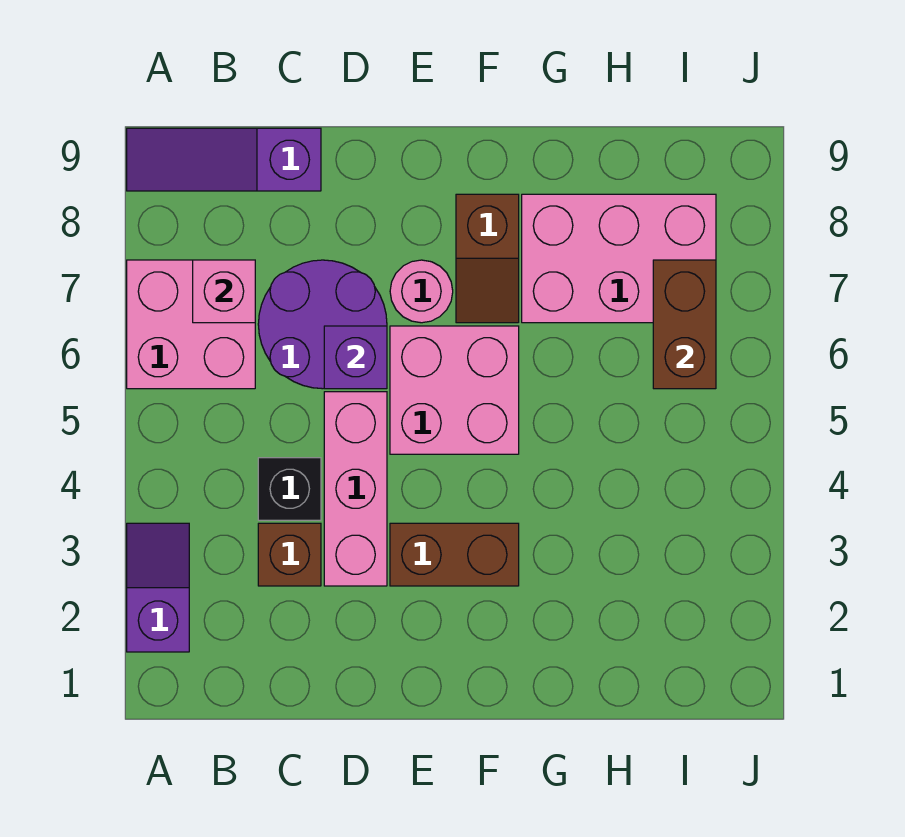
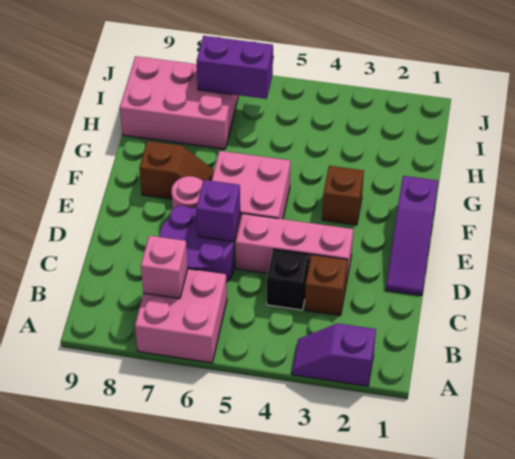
purple slope A9:C9 level 1 top C -> purple slope D1:F1 level 1 top F
brown brick E3:F3 level 1 -> brown brick F3 level 1
pink brick G7:I8 level 1 -> pink brick H7:I9 level 1
brown brick I6:I7 level 2 -> purple brick I6:I7 level 2

